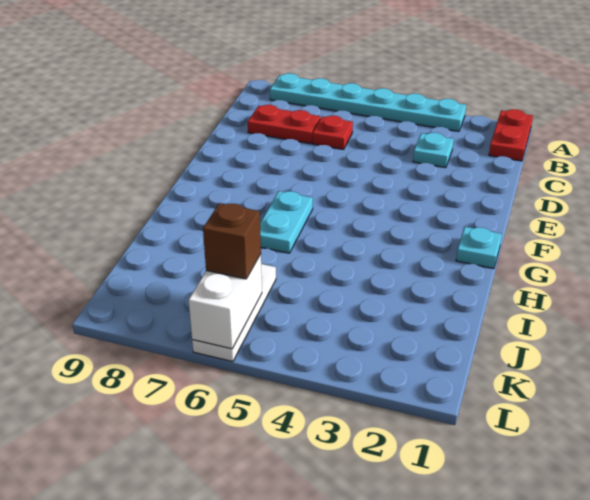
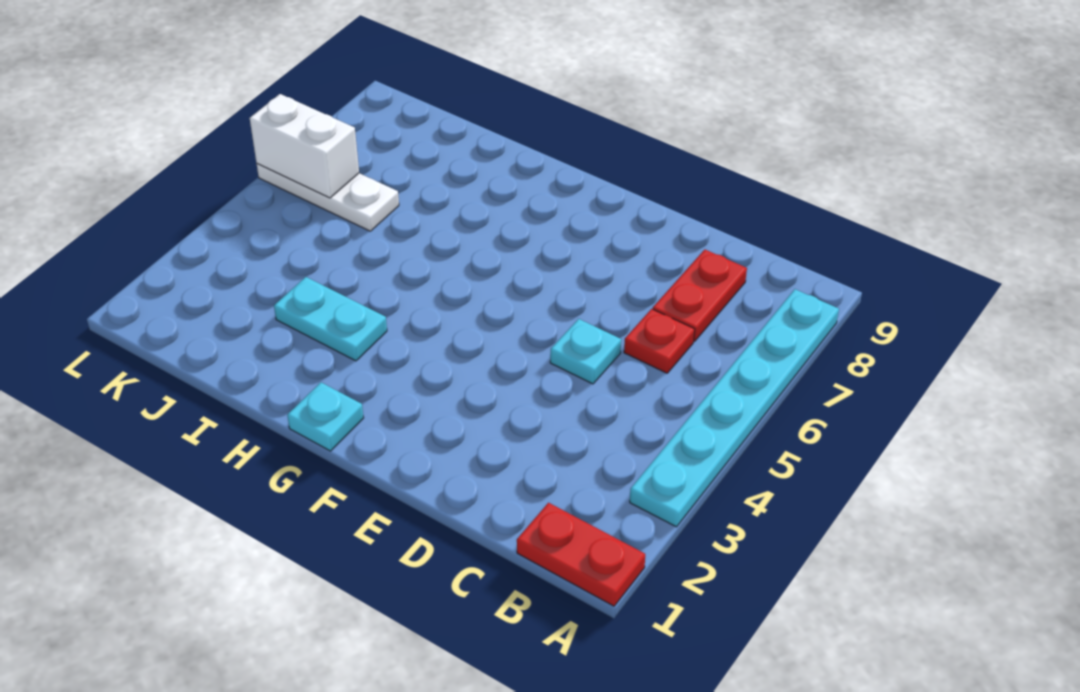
cyan plate C3 level 1 -> cyan plate D5 level 1
cyan plate G6:H6 level 1 -> cyan plate H3:I3 level 1
brown brick K6 level 3 -> none

